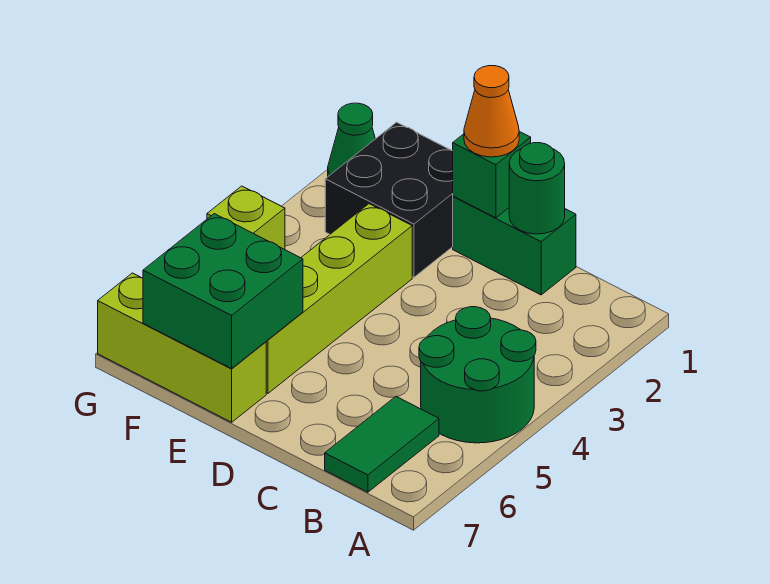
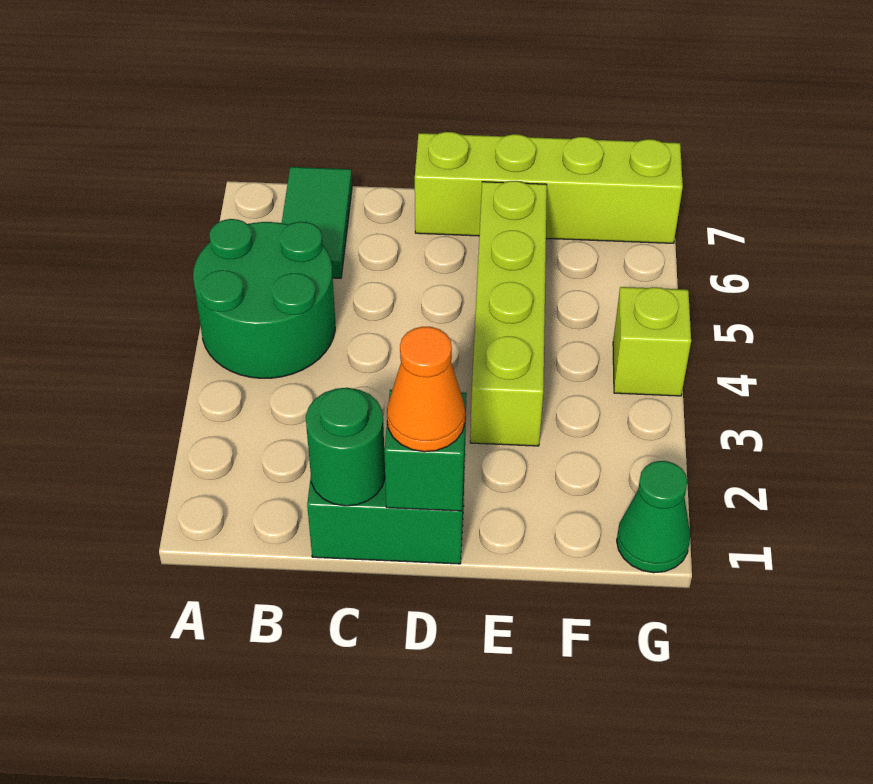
black brick E1:F2 level 1 -> none
green brick E6:F7 level 2 -> none
lime brick E7:G7 level 1 -> lime brick D7:G7 level 1

